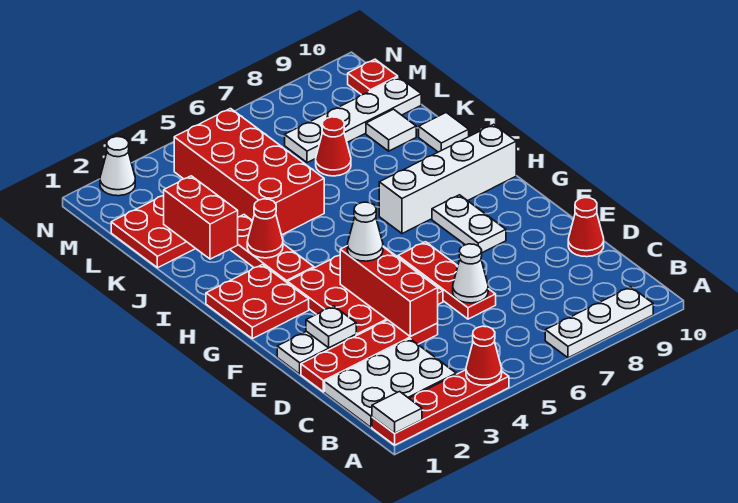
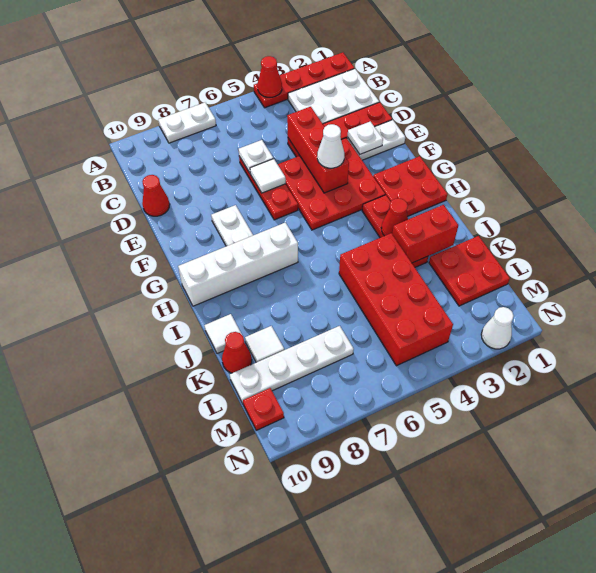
white tile A1 level 2 -> white tile E6 level 2
white plate A7:A9 level 1 -> white plate A7:A8 level 1
white cone D6 level 2 -> white plate D6 level 2
red brick J2:K2 level 2 -> red brick J2:J3 level 2
red cone K7 level 1 -> red cone K10 level 1

